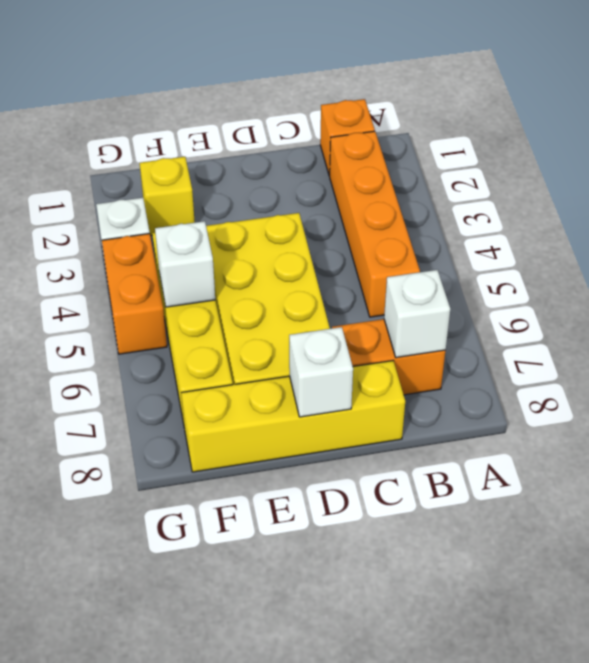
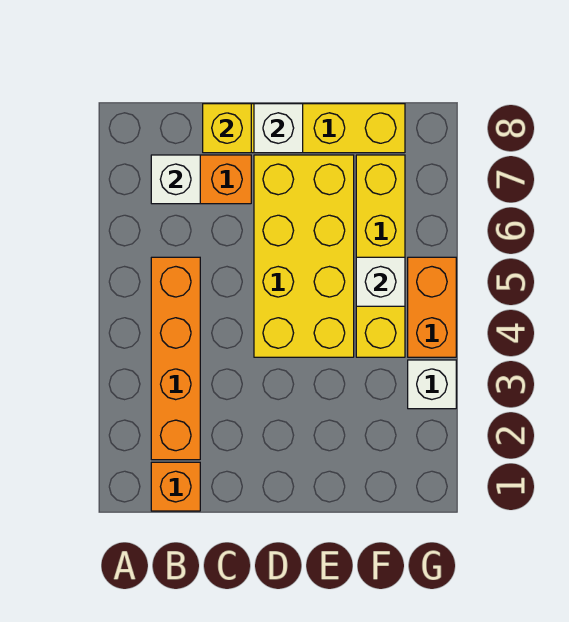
yellow brick F2 level 1 -> yellow brick C8 level 2

